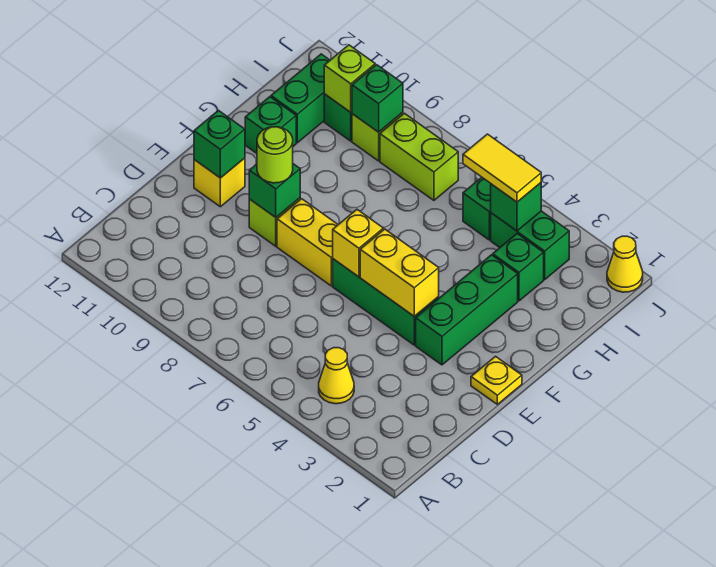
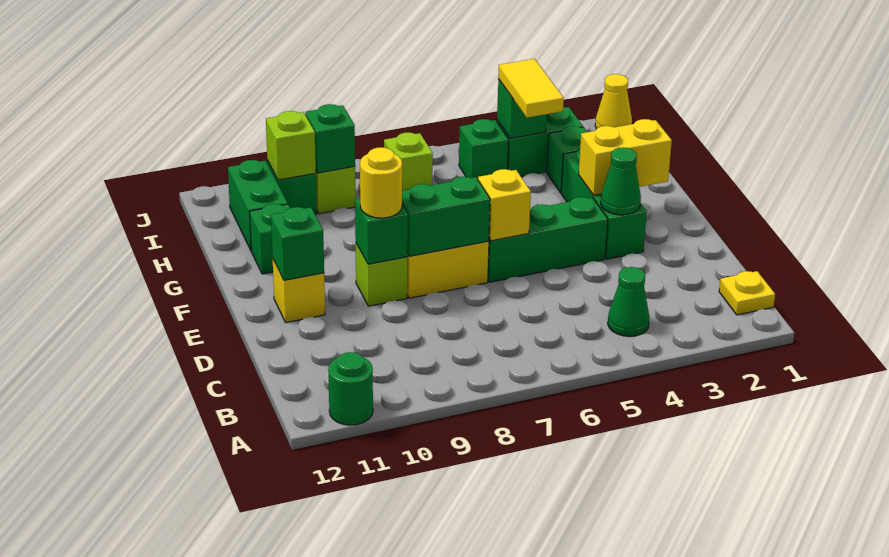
none -> green round brick A11 level 1
yellow cone B4 level 1 -> green cone B4 level 1
yellow plate E1 level 1 -> yellow plate B1 level 1
none -> green cone E3 level 2
yellow brick E4:E5 level 2 -> yellow brick F2:F3 level 2
none -> green brick E7:E8 level 2
lime round brick E9 level 3 -> yellow round brick E9 level 3
yellow tile I4:I5 level 3 -> yellow tile H4:I4 level 3
lime brick I7:I8 level 1 -> lime brick I7 level 1

